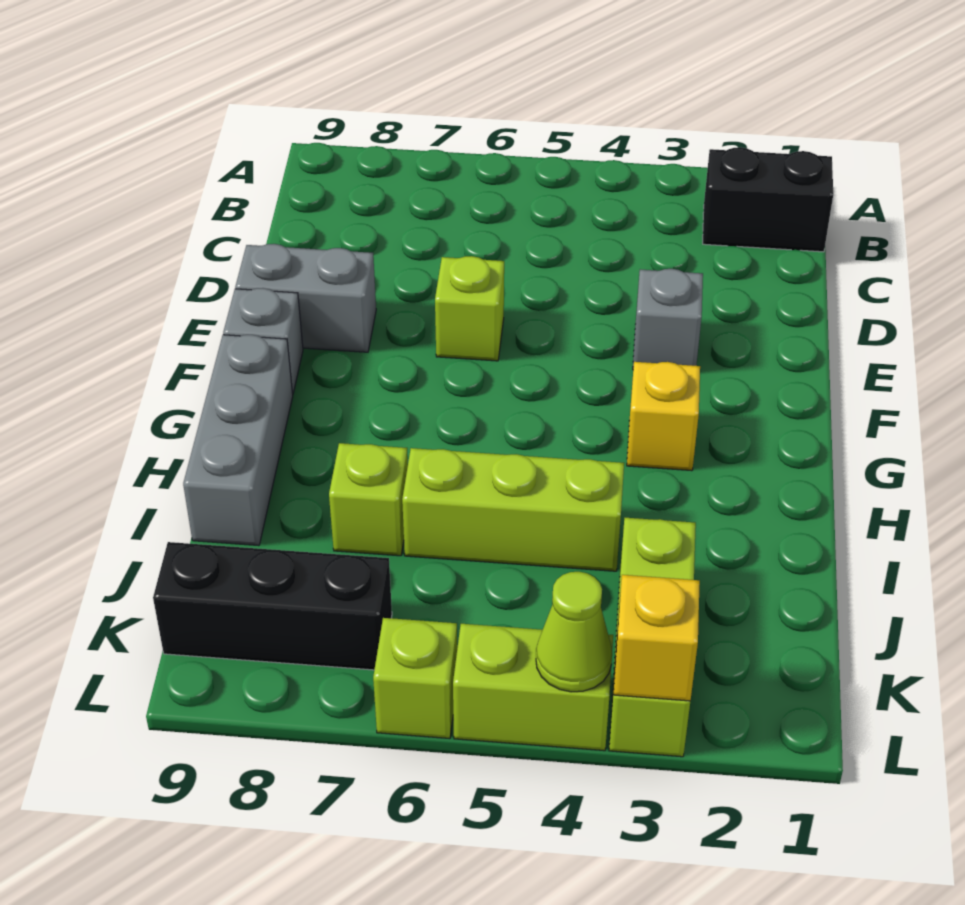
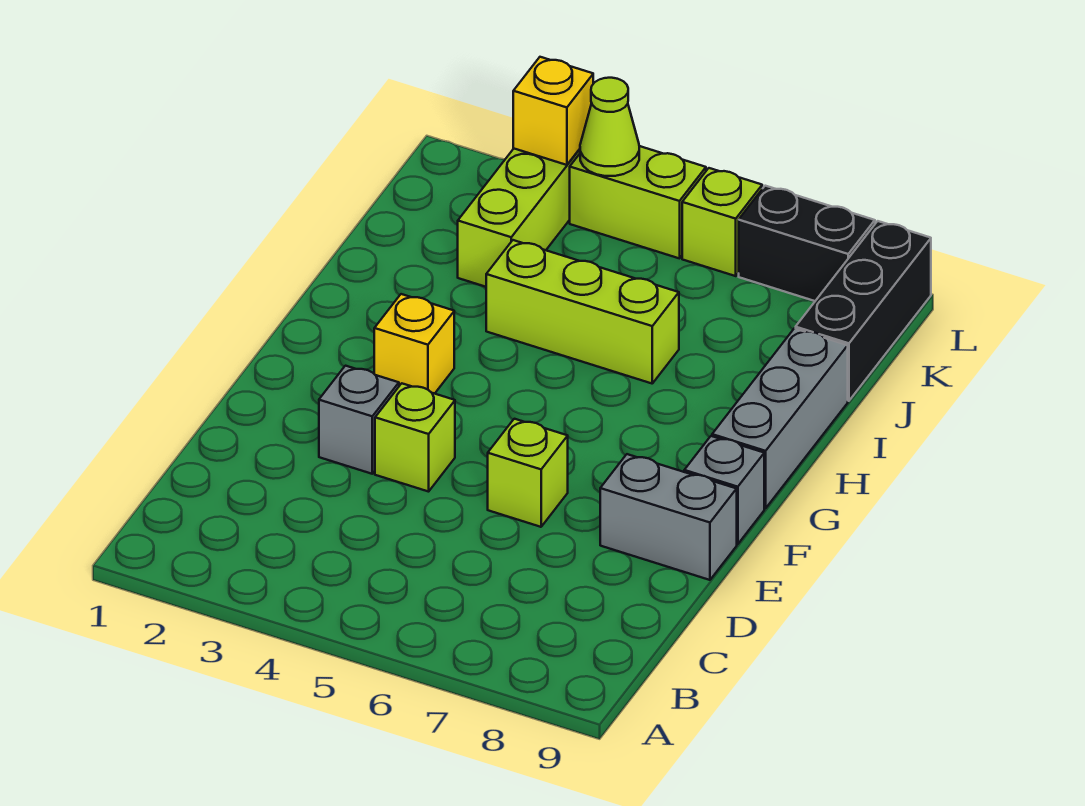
black brick B1:B2 level 1 -> black brick L7:L8 level 1
lime brick I7 level 1 -> lime brick E4 level 1
black brick K7:K9 level 1 -> black brick J9:L9 level 1

